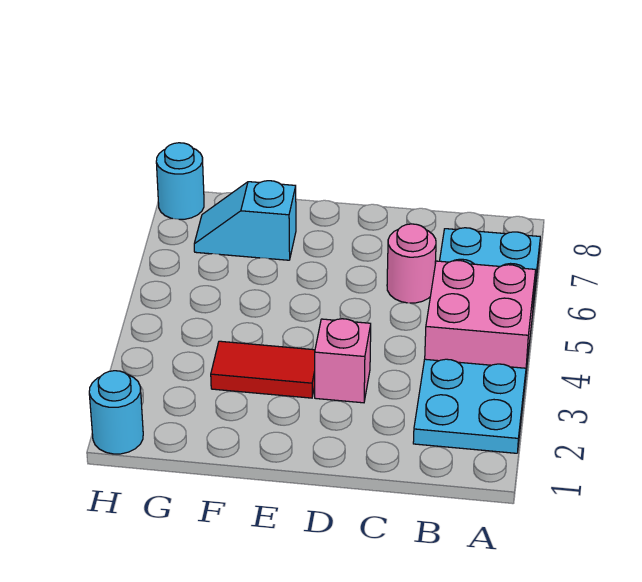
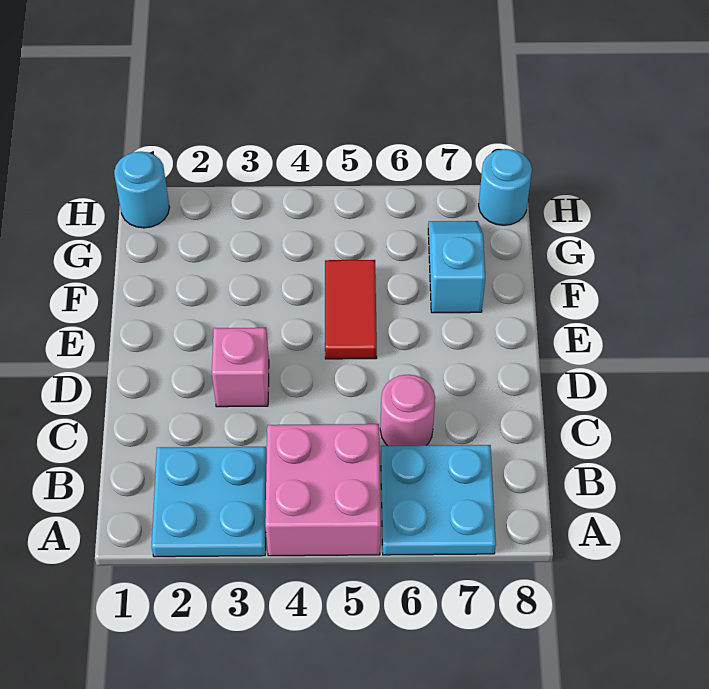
red tile E3:F3 level 1 -> red tile E5:F5 level 1

